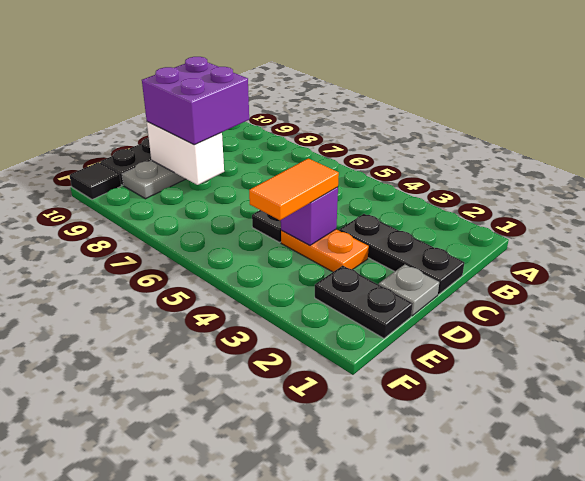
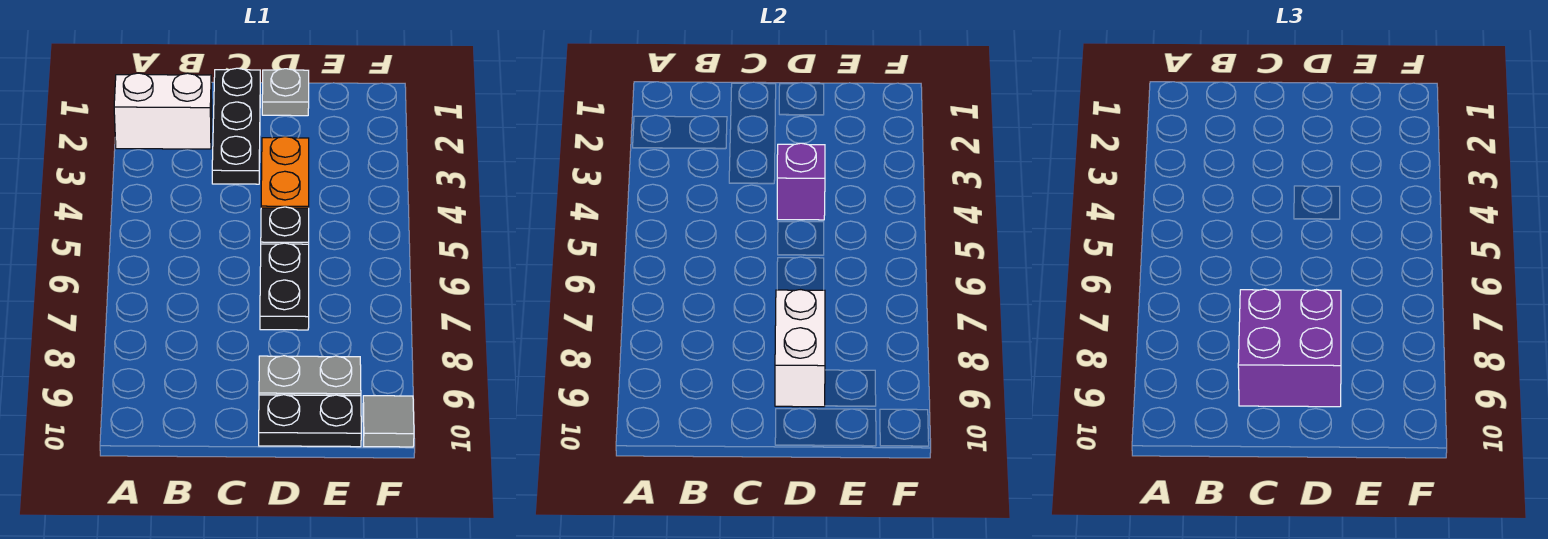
none -> white brick A2:B2 level 1
orange tile D4:E4 level 3 -> none
black plate E1:E2 level 1 -> black plate D6:D7 level 1
black tile F10 level 1 -> grey tile F10 level 1

